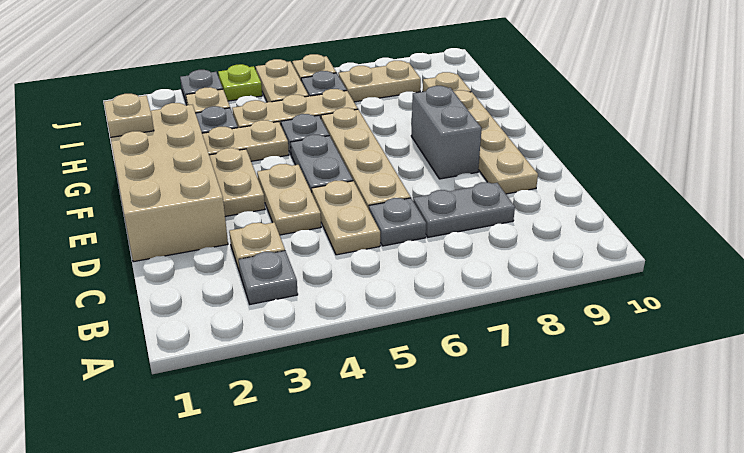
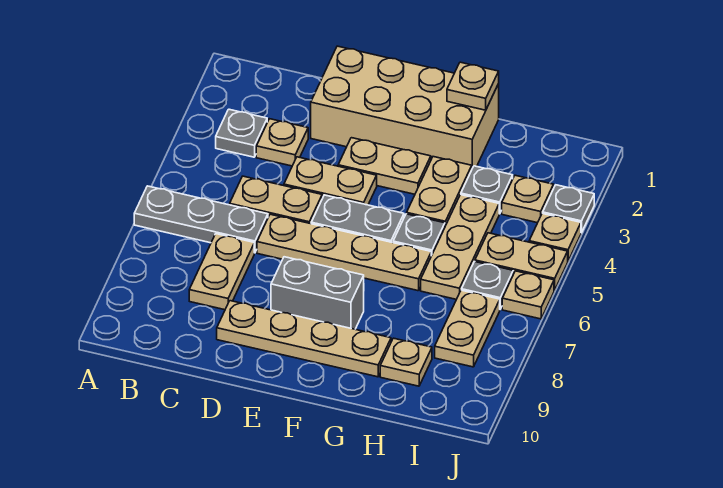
grey plate C6 level 1 -> grey plate A6:C6 level 1
grey plate C7:C8 level 1 -> tan plate C7:C8 level 1
lime plate J4 level 1 -> tan plate J4 level 1

